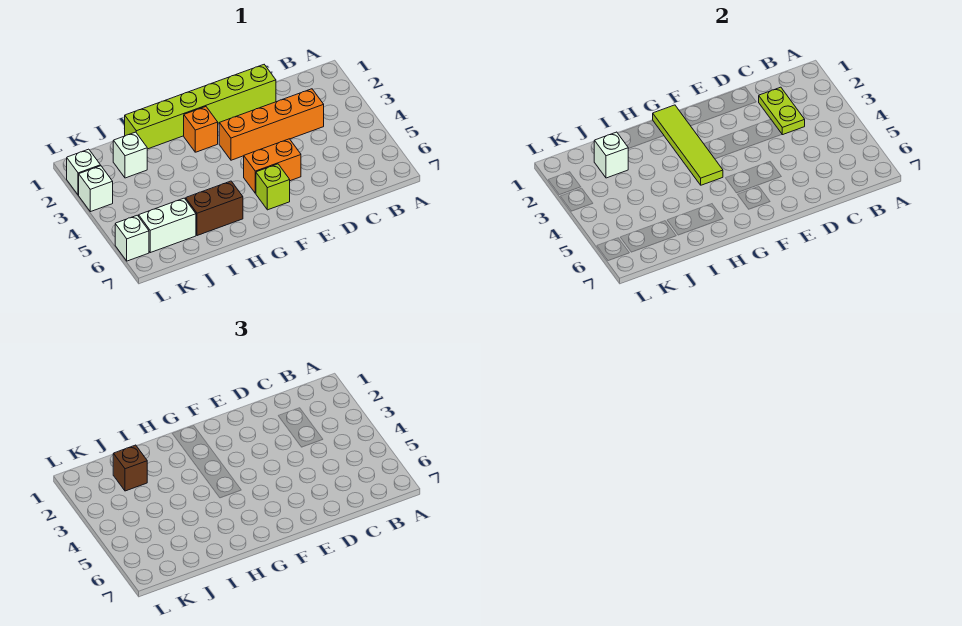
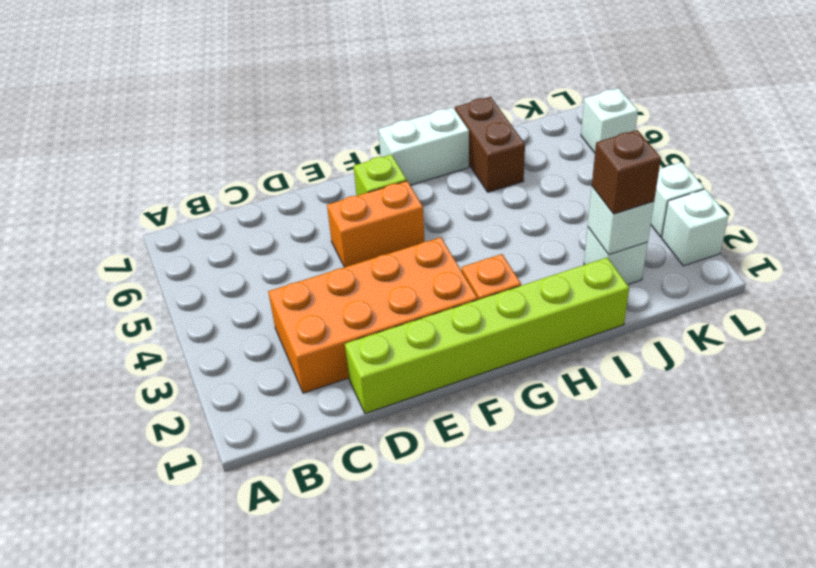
lime plate C2:C3 level 2 -> none
orange brick C3:F3 level 1 -> orange brick C2:F3 level 1
lime tile G1:G4 level 2 -> none
brown brick H6:I6 level 1 -> brown brick I6:I7 level 1
white brick J6:K6 level 1 -> white brick G7:H7 level 1

